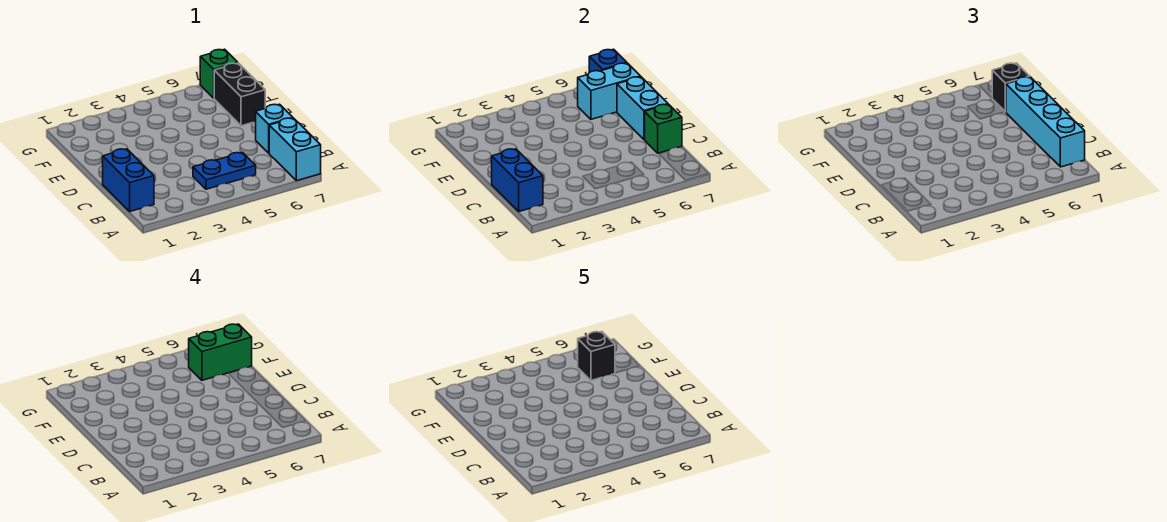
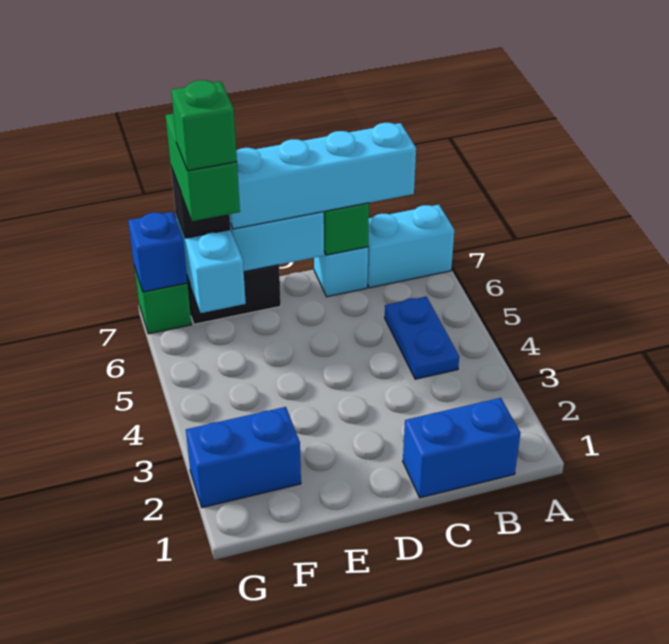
blue brick B1:C1 level 2 -> blue brick F2:G2 level 1
black brick F6 level 5 -> green brick F6 level 5

